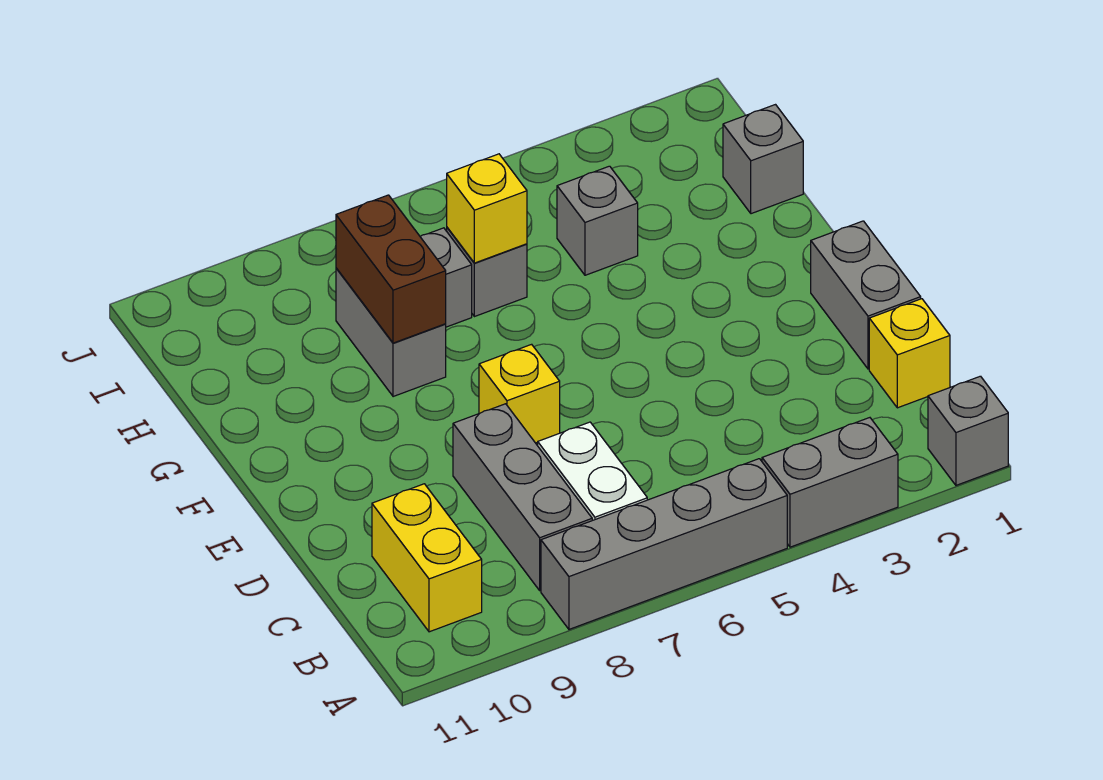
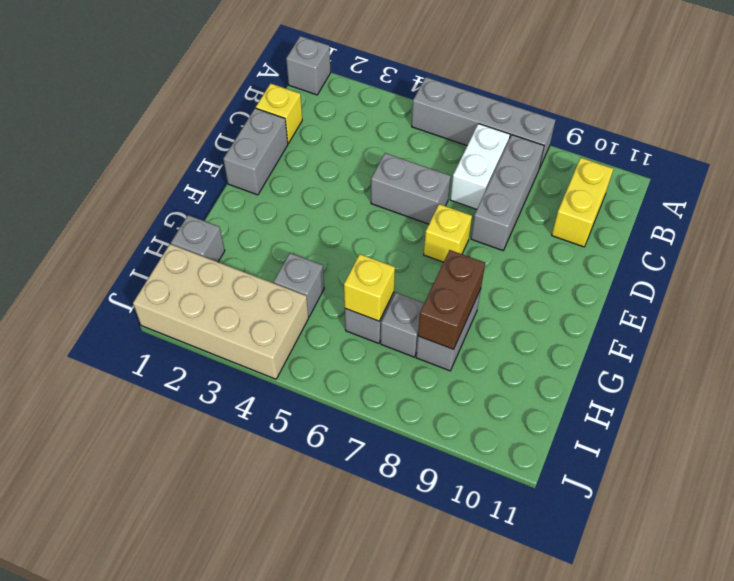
grey brick A3:A4 level 1 -> grey brick D5:D6 level 1
none -> tan brick I1:J4 level 1

